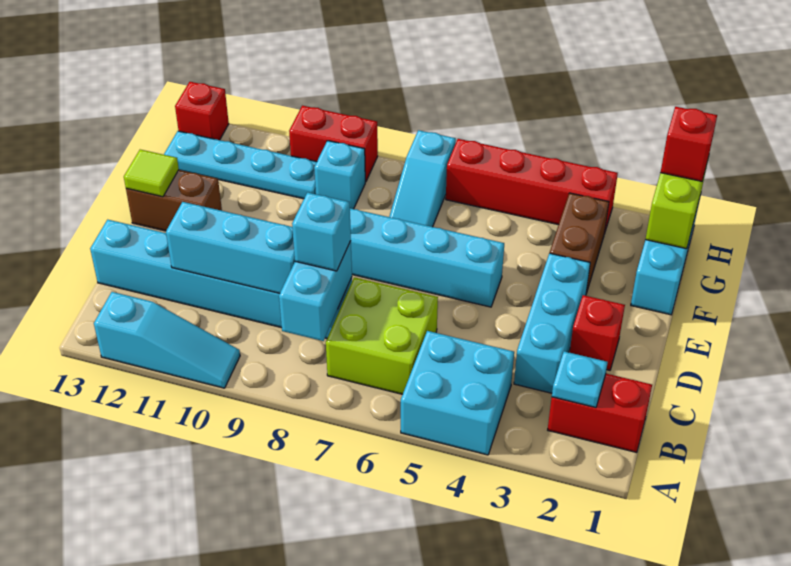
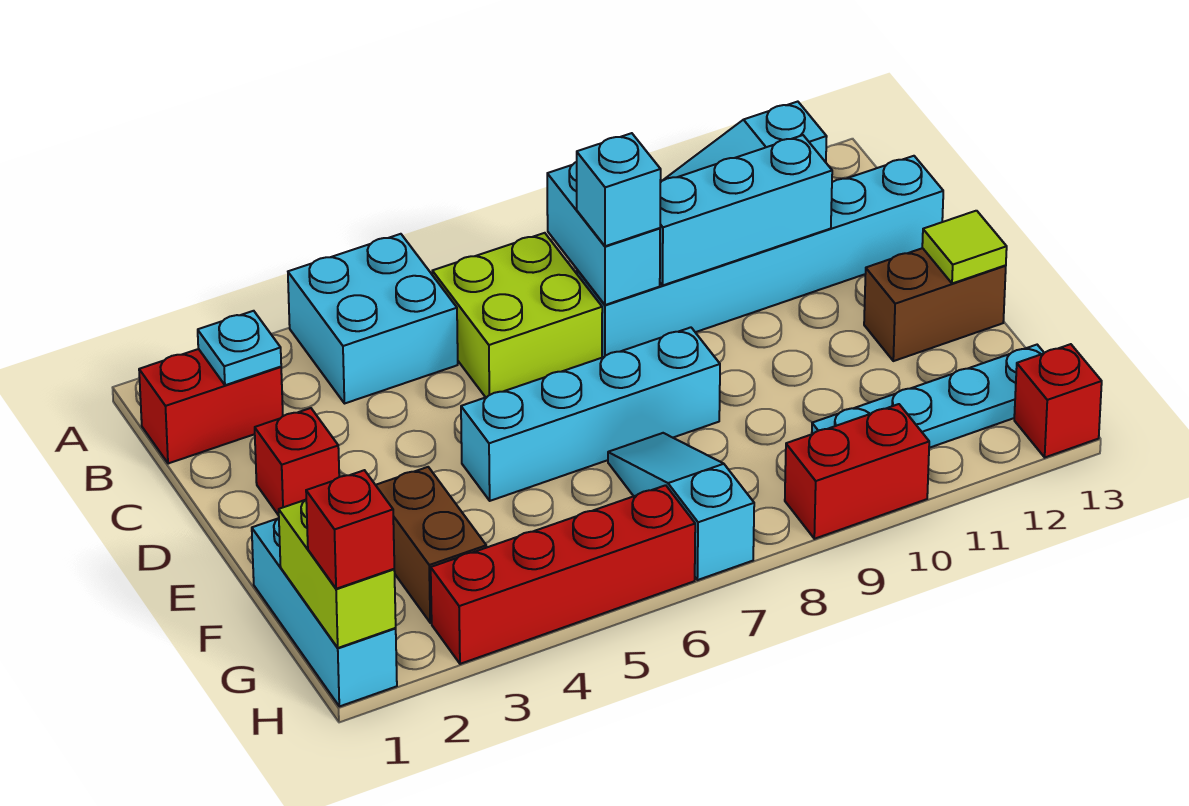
cyan brick C3:E3 level 1 -> none
cyan brick G9 level 1 -> none

